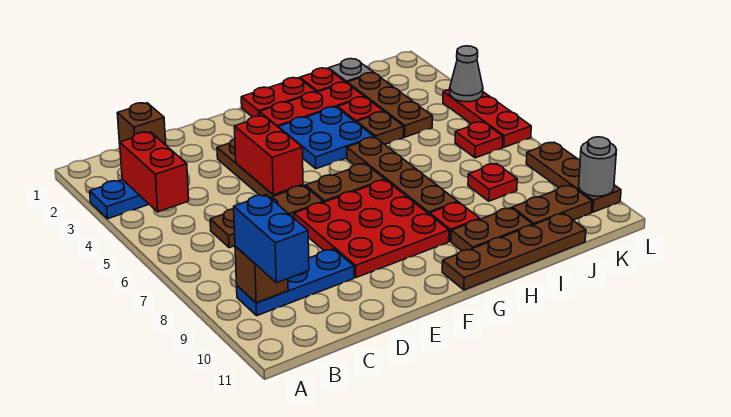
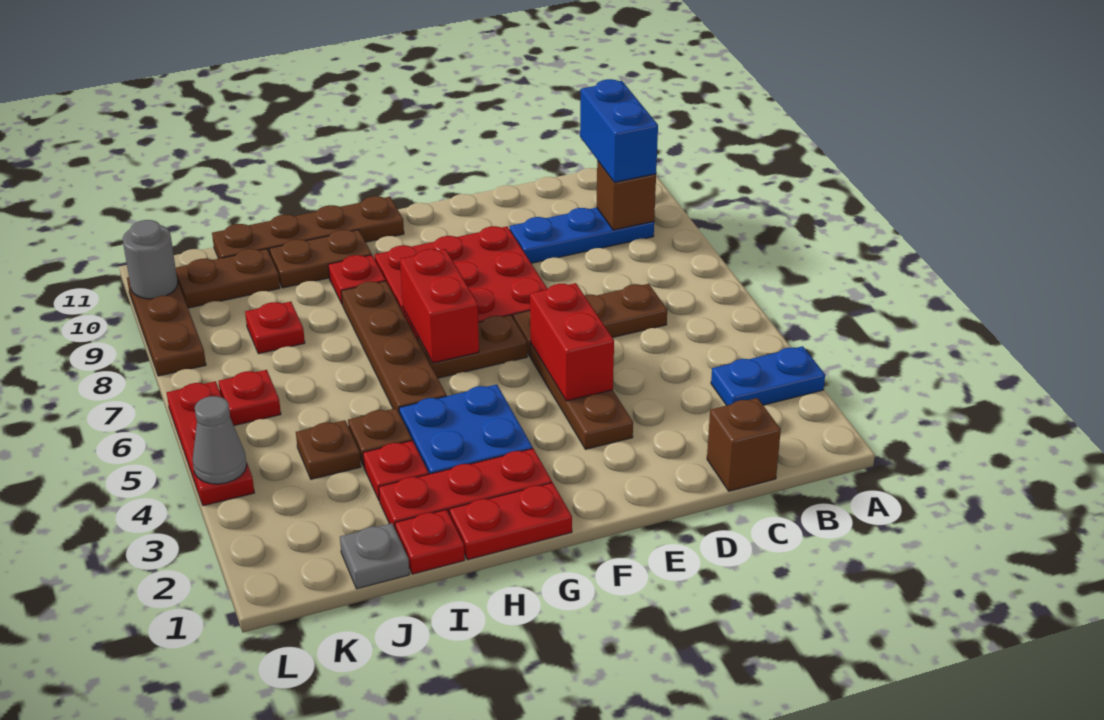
red brick B3:B4 level 2 -> red brick G6:G7 level 2
brown plate J2:J4 level 1 -> brown plate J4 level 1

